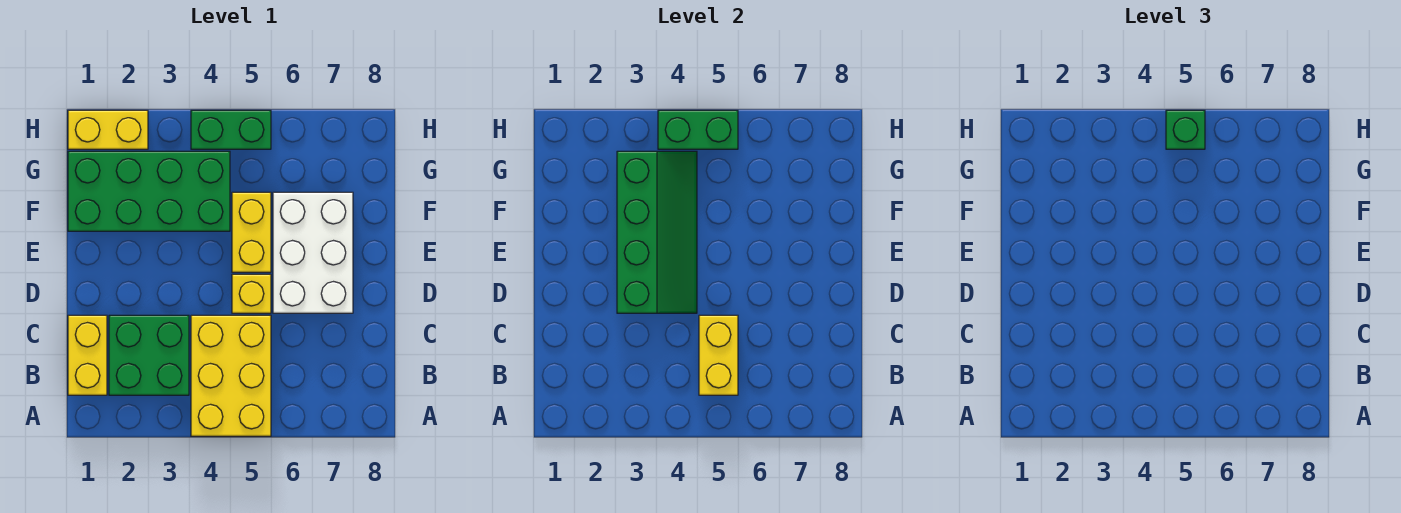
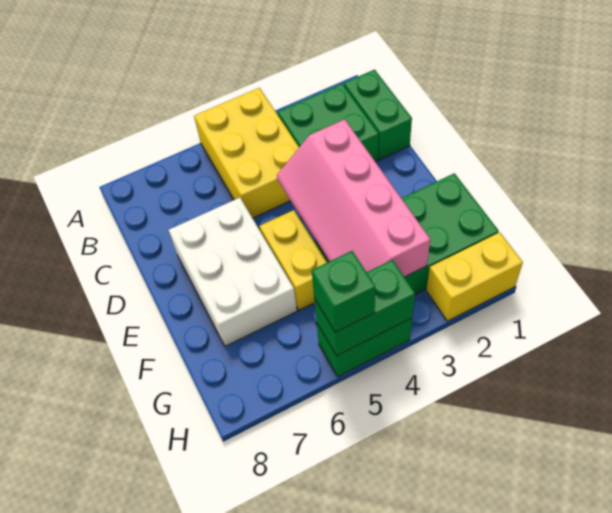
yellow brick B1:C1 level 1 -> green brick B1:C1 level 1
yellow brick B5:C5 level 2 -> none
green slope D3:G4 level 2 top 3 -> pink slope D3:G4 level 2 top 3
yellow brick D5 level 1 -> none

